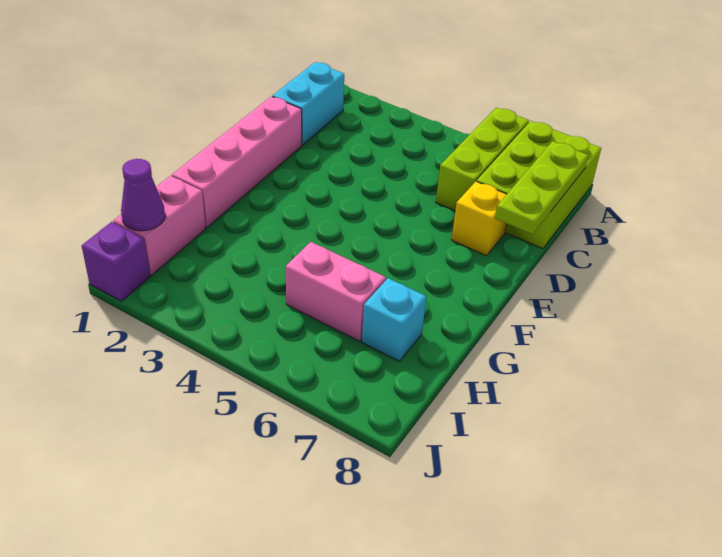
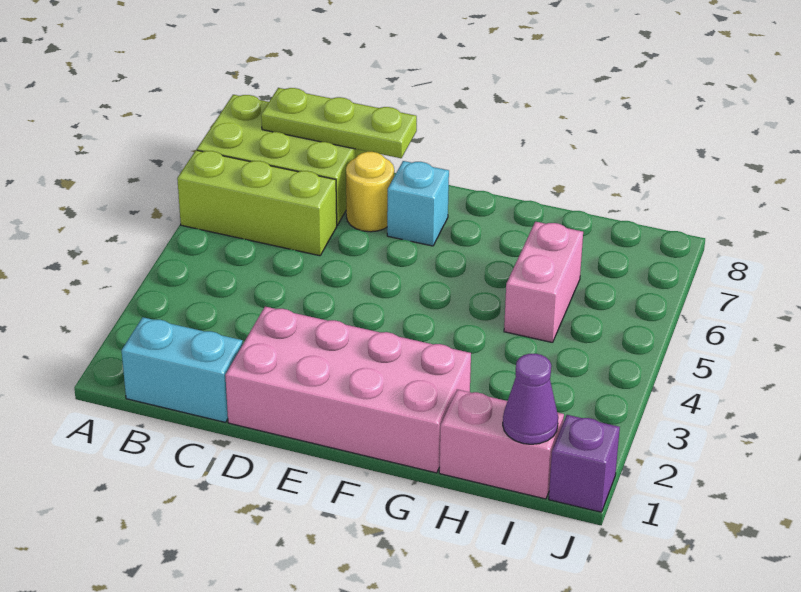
pink brick D1:G1 level 1 -> pink brick D1:G2 level 1
yellow brick D7 level 1 -> yellow round brick D7 level 1
cyan brick H7 level 1 -> cyan brick E7 level 1

